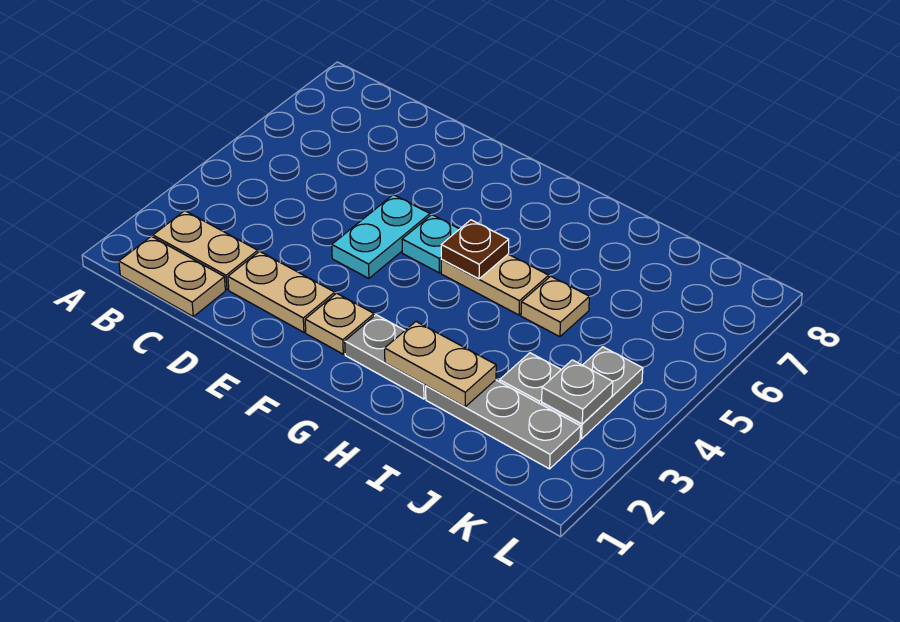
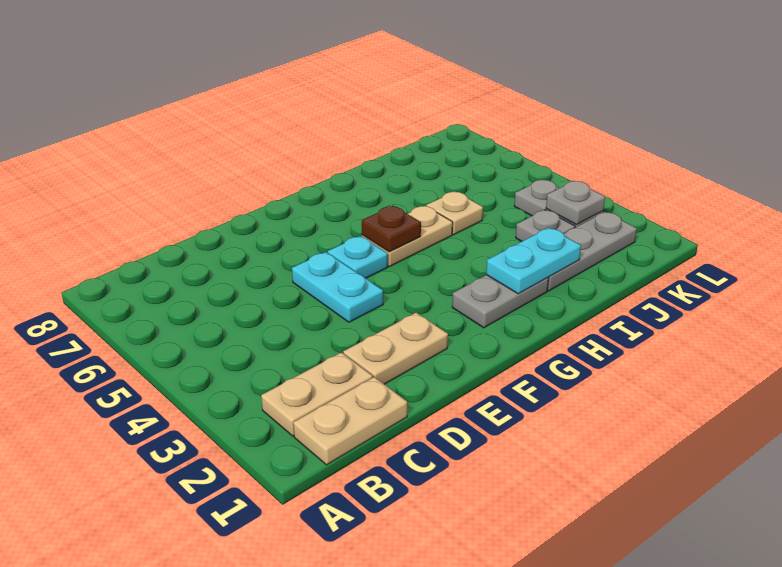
tan plate F2 level 1 -> none
tan plate H2:I2 level 2 -> cyan plate H2:I2 level 2

